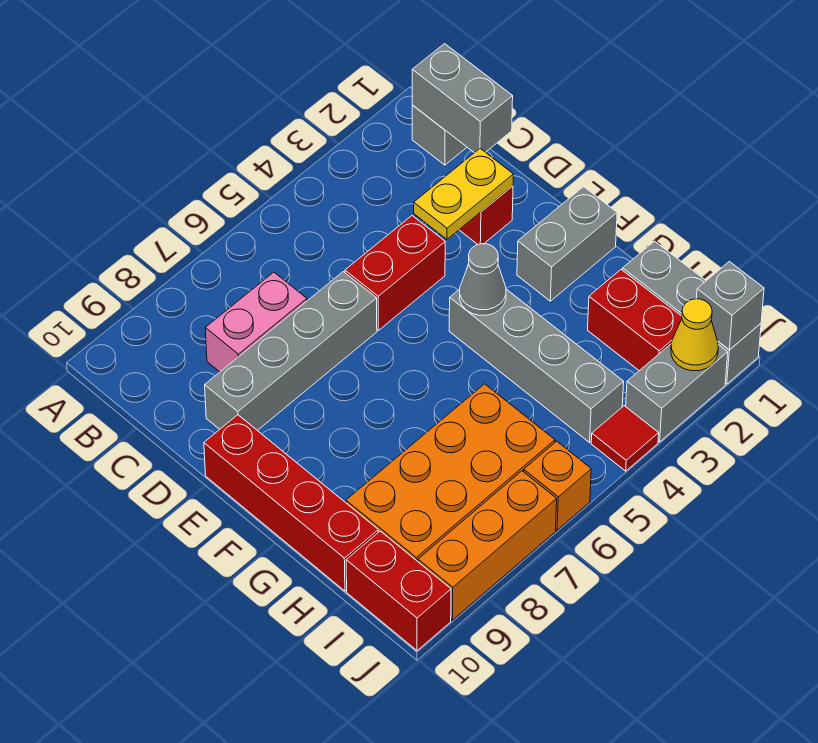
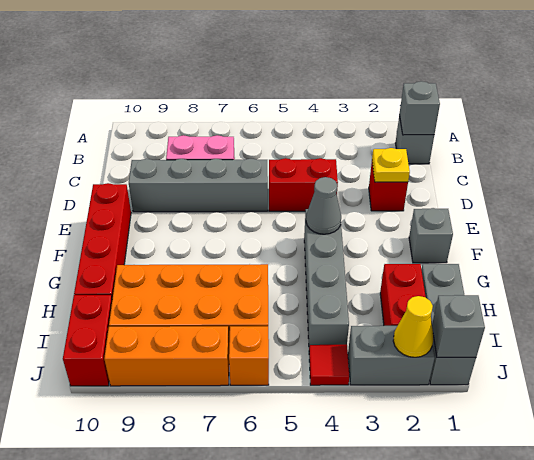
grey brick B1:C1 level 2 -> grey brick B1 level 2
yellow plate D2:D3 level 2 -> yellow plate D2 level 2
grey brick F1:F2 level 1 -> grey brick F1 level 1

